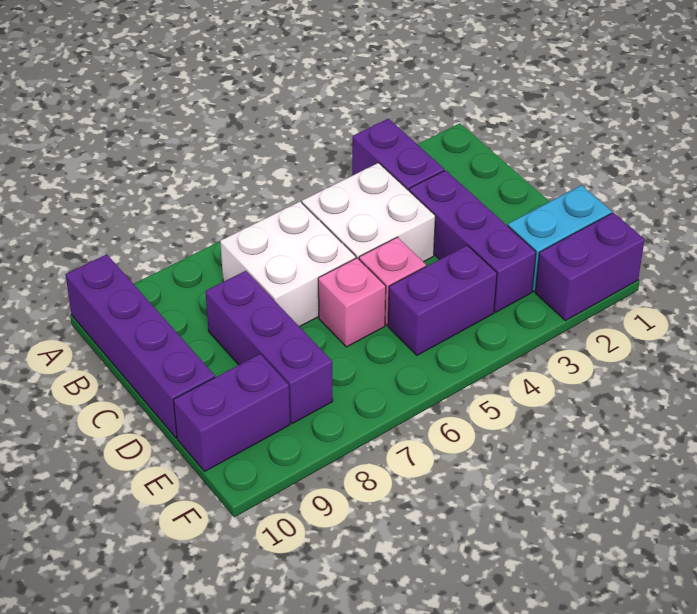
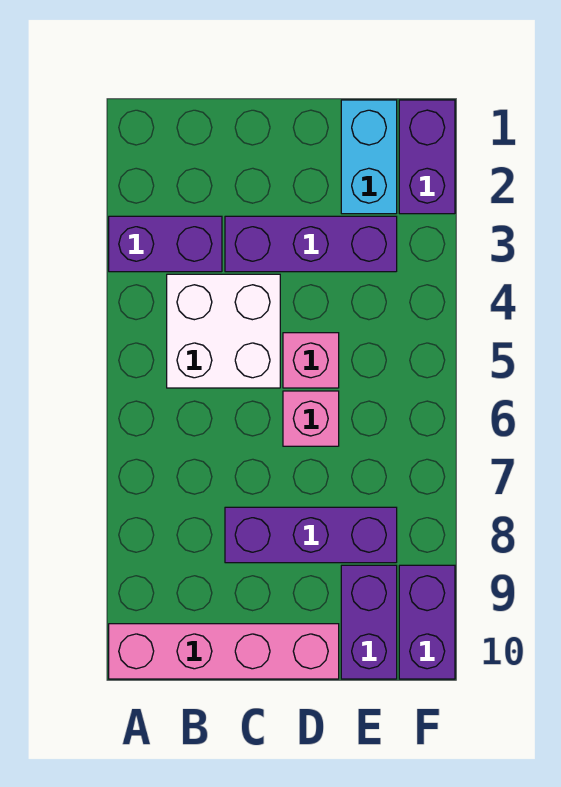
purple brick A10:D10 level 1 -> pink brick A10:D10 level 1
white brick B6:C7 level 1 -> none
purple brick E4:E5 level 1 -> purple brick F9:F10 level 1

